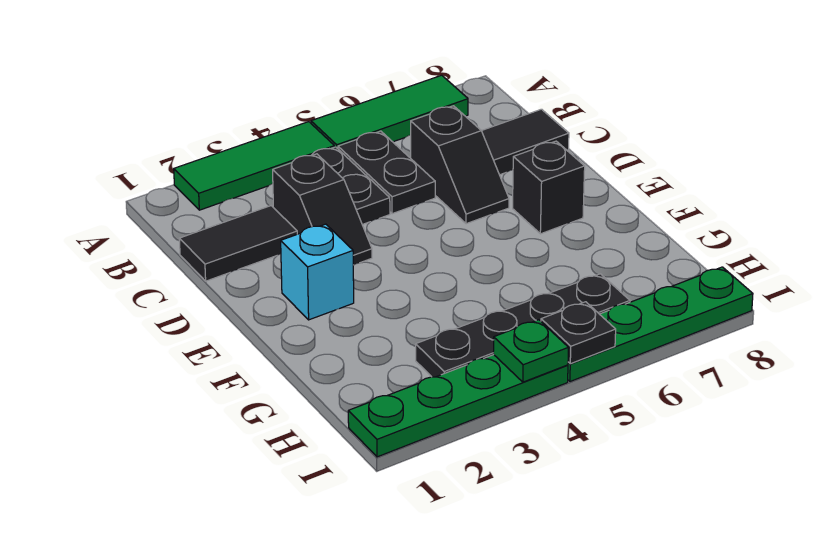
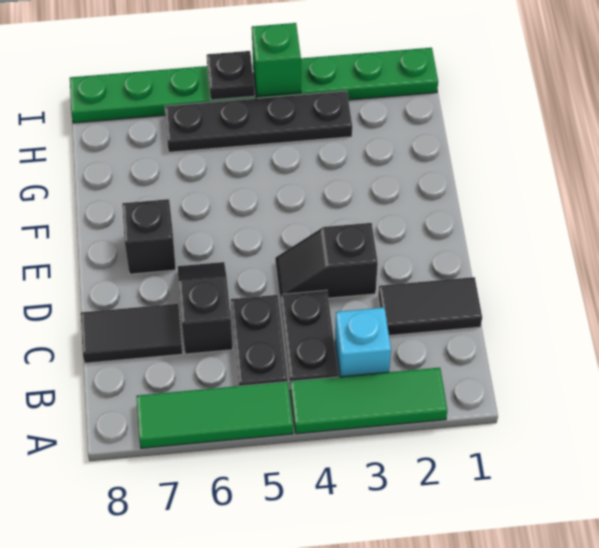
black slope C3:D3 level 1 top C -> black slope D3:D4 level 1 top 3
cyan brick E2 level 1 -> cyan brick B3 level 1
green plate I4 level 2 -> green brick I4 level 2

